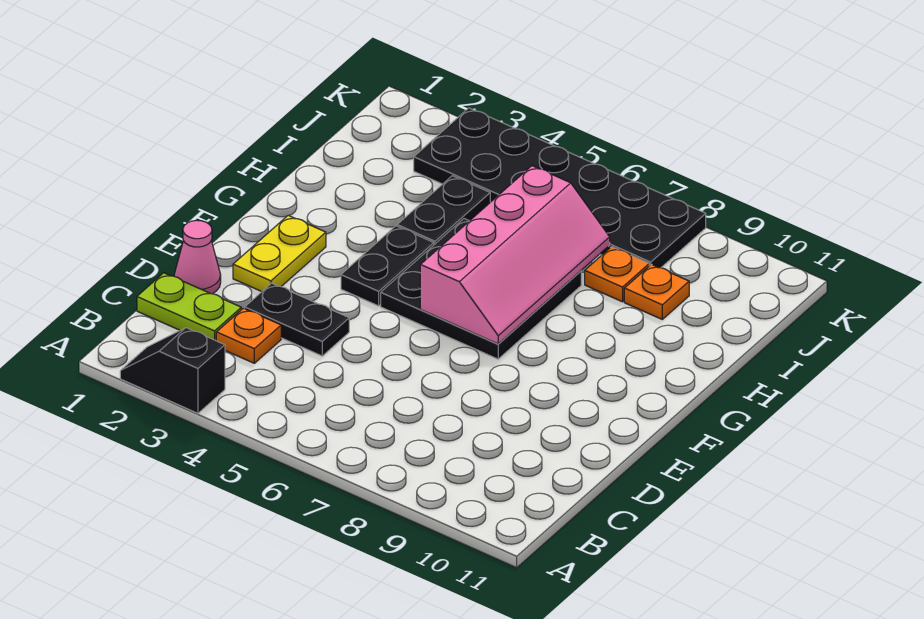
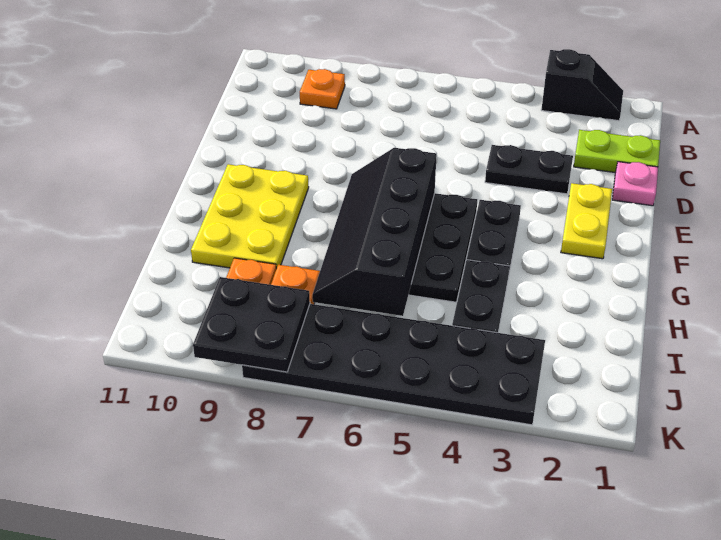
orange plate C3 level 1 -> orange plate B9 level 1
pink cone D1 level 1 -> pink plate D1 level 1
pink slope F6:I7 level 2 top 6 -> black slope F6:I7 level 2 top 6
none -> yellow plate F9:H10 level 1
none -> black plate J8:K9 level 2

